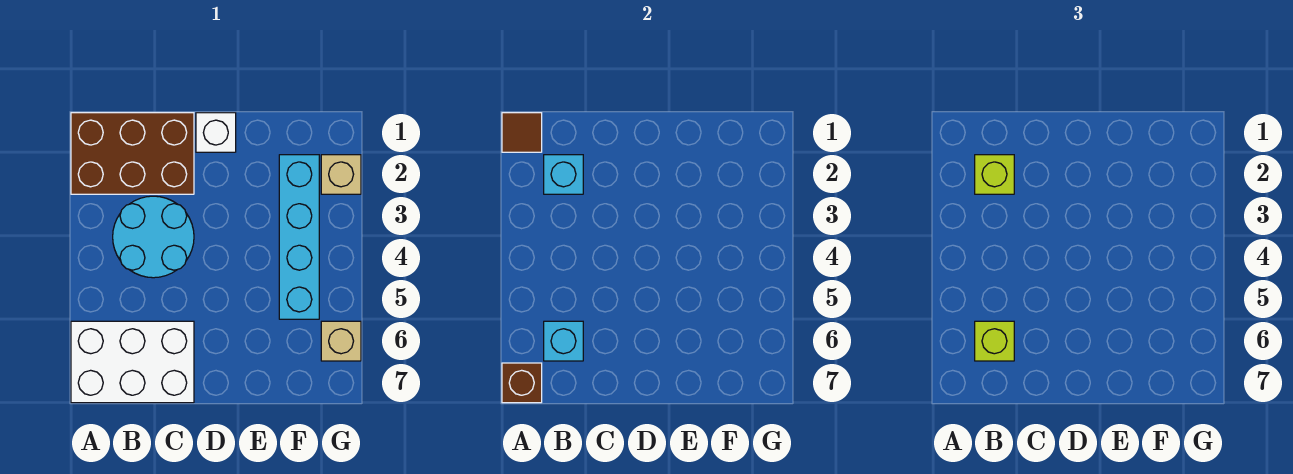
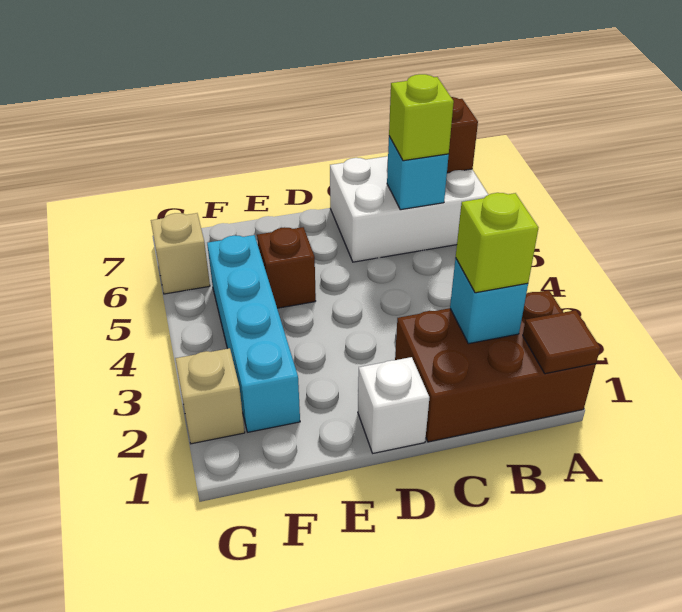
cyan round brick B3:C4 level 1 -> none
none -> brown brick E5 level 1

